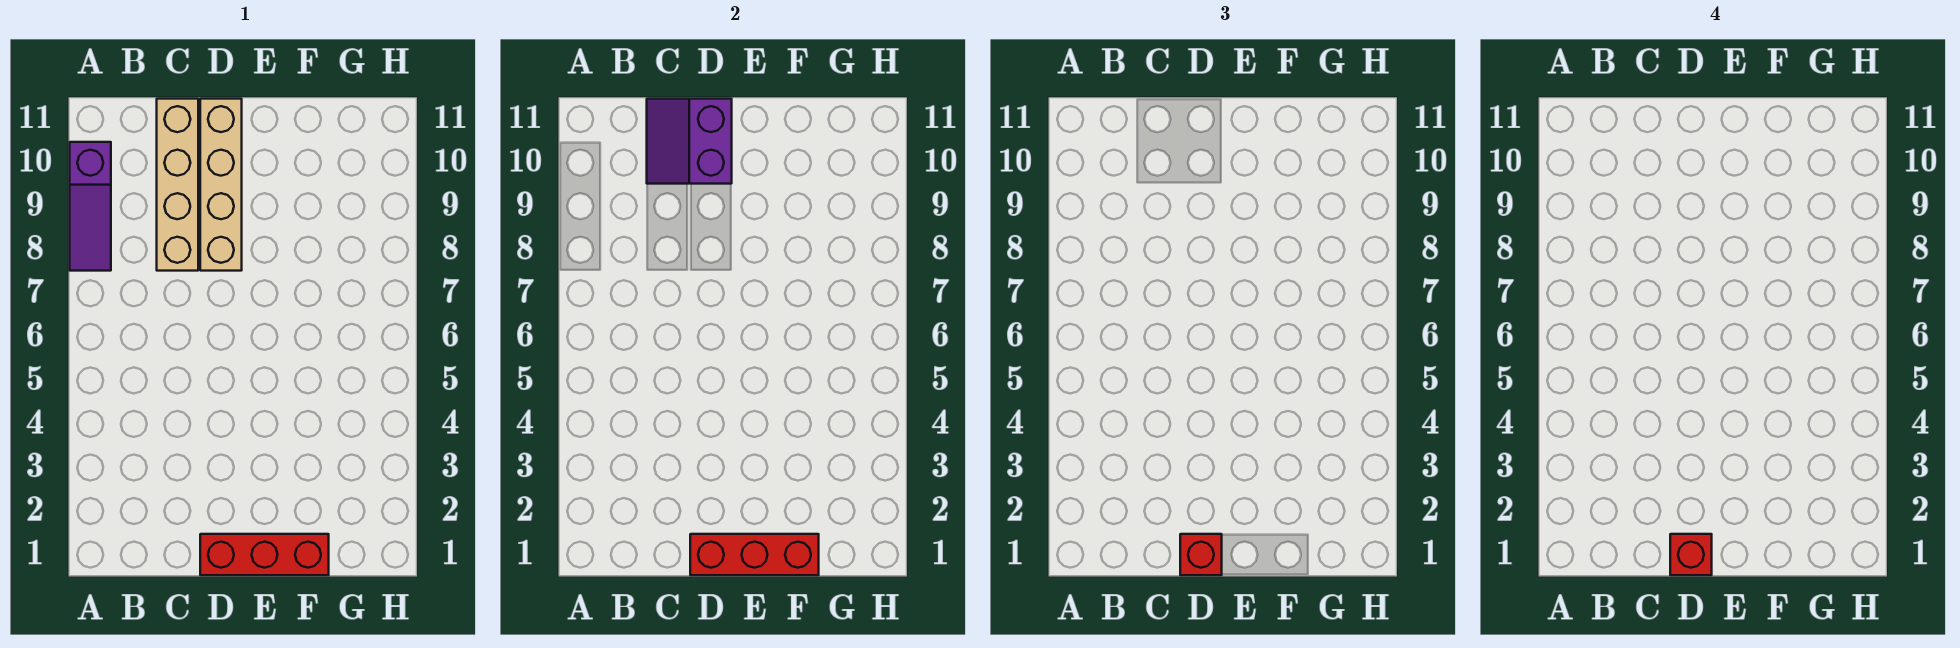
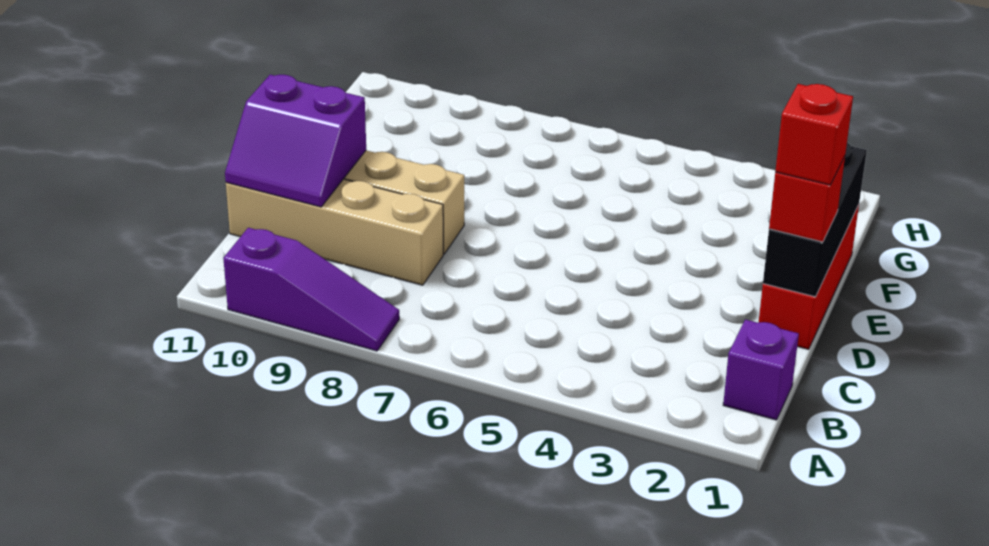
none -> purple brick B1 level 1
red brick D1:F1 level 2 -> black brick D1:F1 level 2

